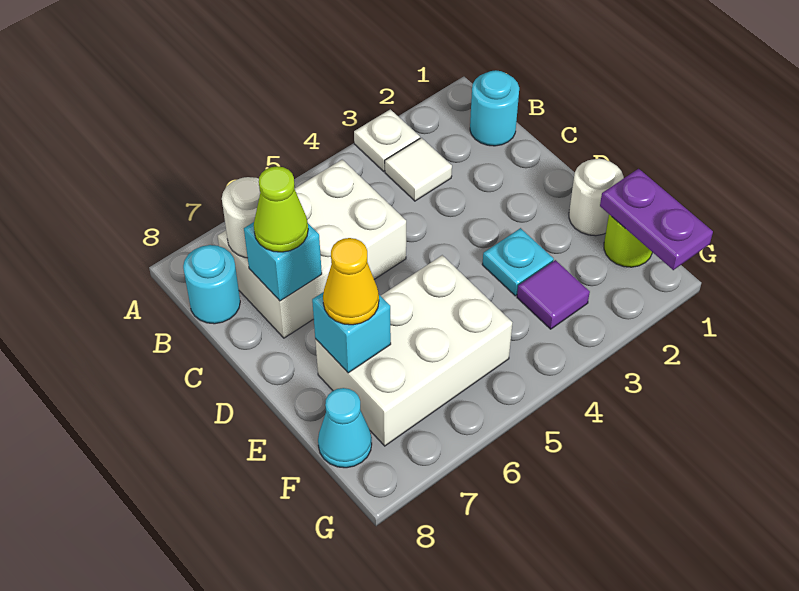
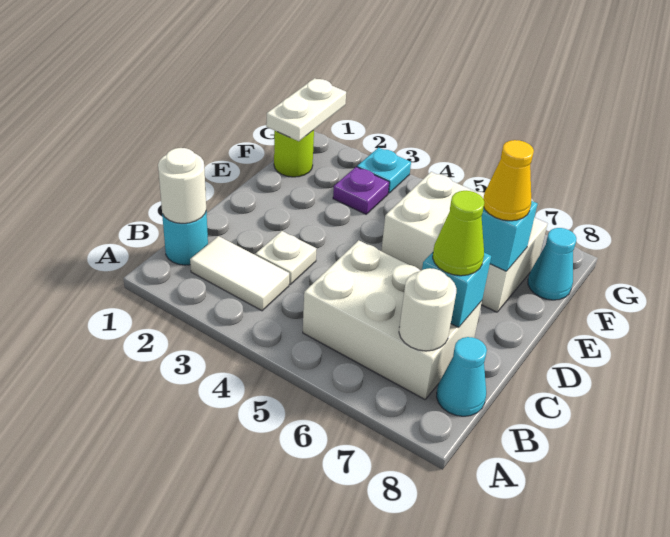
white plate A3 level 1 -> white plate C3 level 1
white tile B3 level 1 -> white tile B2:B3 level 1
cyan round brick B8 level 1 -> cyan cone B8 level 1
white round brick E1 level 1 -> white round brick B1 level 2
cyan plate E3 level 1 -> cyan plate G3 level 1
purple plate F1:G1 level 2 -> white plate F1:G1 level 2
purple tile F3 level 1 -> purple plate F3 level 1

